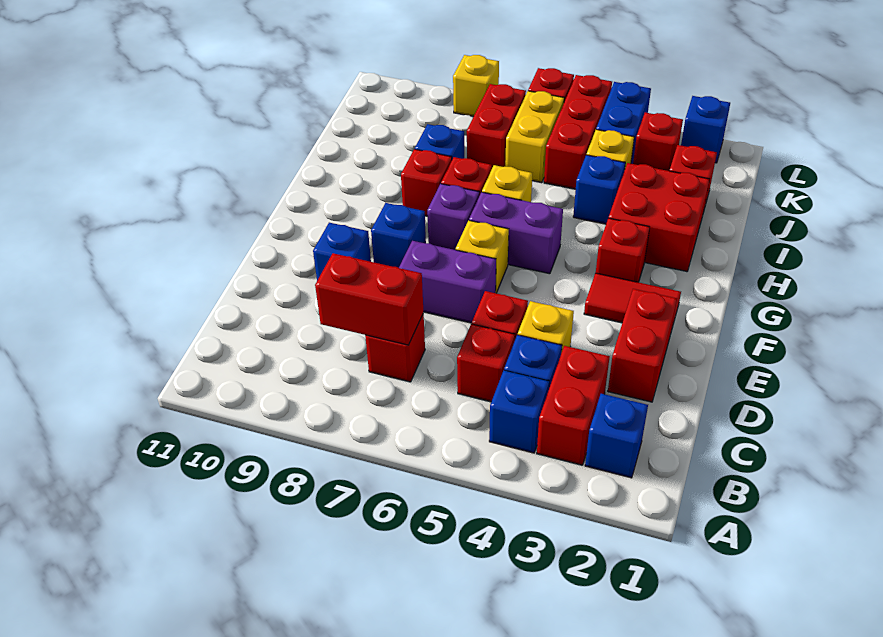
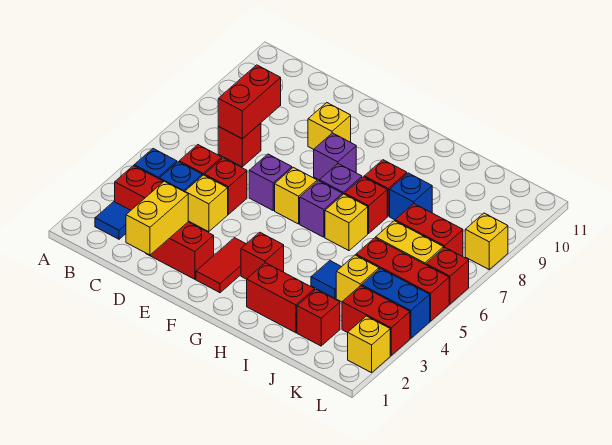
blue brick B2 level 1 -> blue tile B2 level 1
none -> yellow brick D1:D2 level 2
purple brick E6:E7 level 1 -> purple brick E6 level 1
blue brick E9 level 1 -> yellow brick E9 level 1
blue brick F8 level 1 -> purple brick F8 level 1
purple brick G5:G6 level 1 -> purple brick G6 level 1
red brick H2:I3 level 1 -> red brick H2:I2 level 1
blue brick I4 level 1 -> blue tile I4 level 1
red brick K3 level 1 -> red brick K3:L3 level 1
blue brick L2 level 1 -> yellow brick L2 level 1

